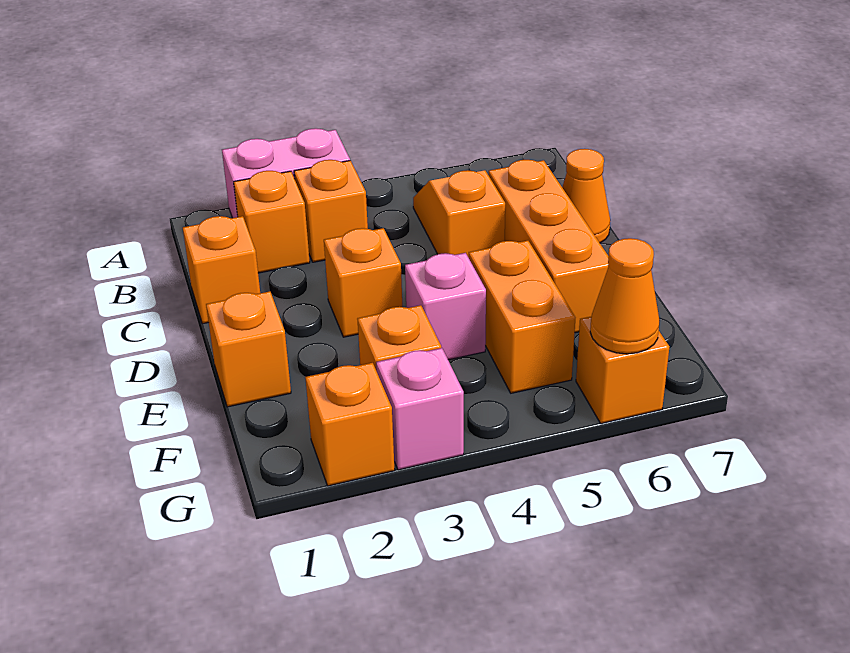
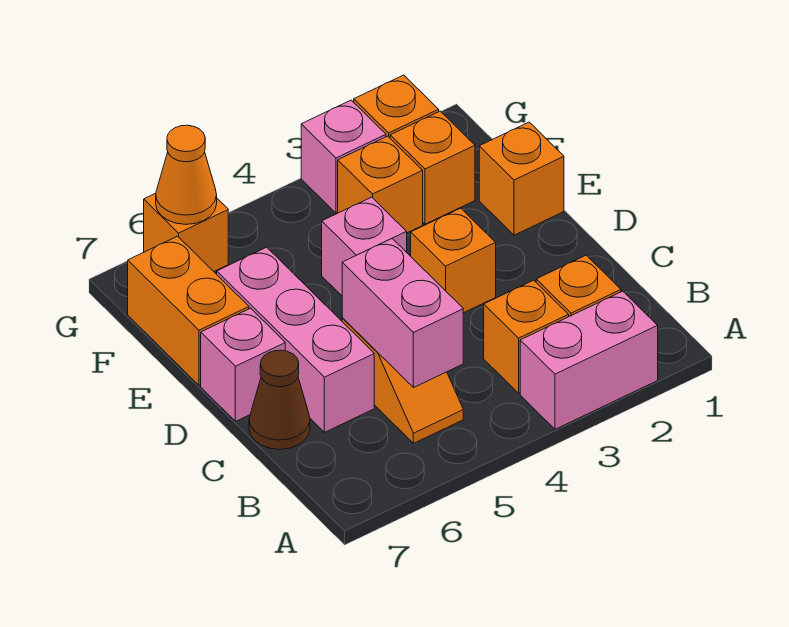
none -> pink brick B5:C5 level 2
orange brick C1 level 1 -> orange brick F2 level 1
orange brick C6:E6 level 1 -> pink brick C6:E6 level 1
orange cone C7 level 1 -> brown cone C7 level 1
none -> pink brick D7 level 1
orange brick E5:F5 level 1 -> orange brick E7:F7 level 1

